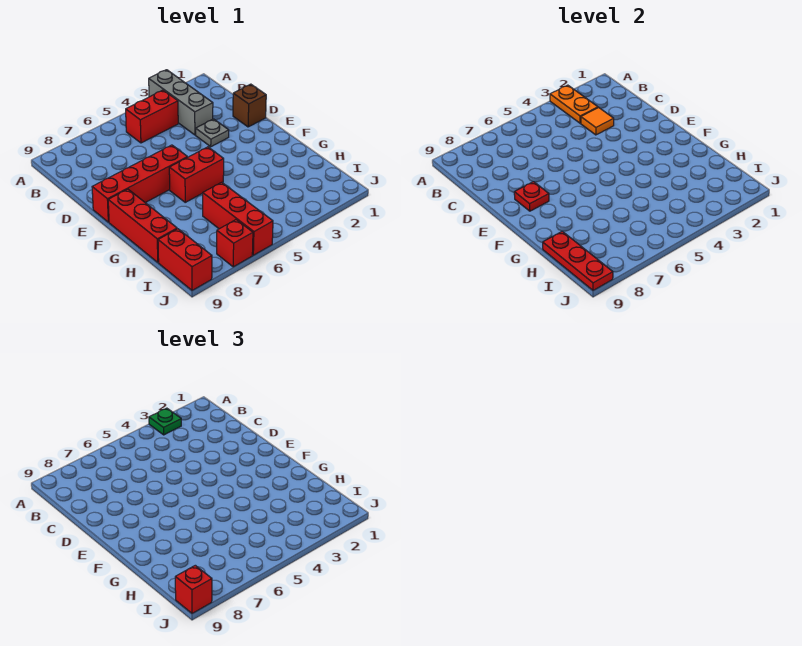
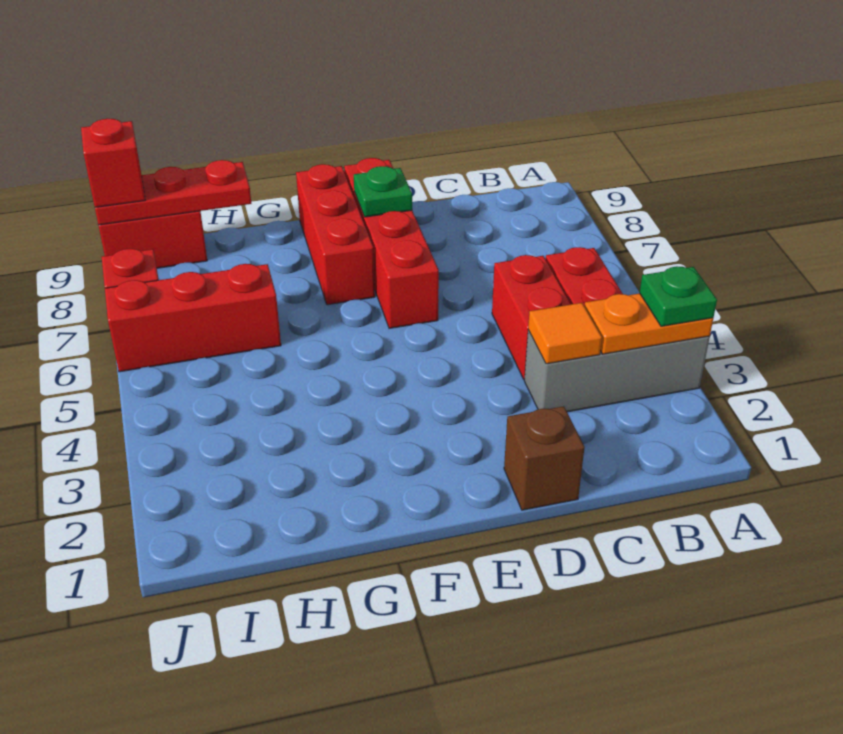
grey plate D3 level 1 -> none
red plate E8 level 2 -> green plate E8 level 2
red brick F5:F6 level 1 -> red brick C4:C5 level 1
red brick F9:H9 level 1 -> red brick F7:F9 level 1

